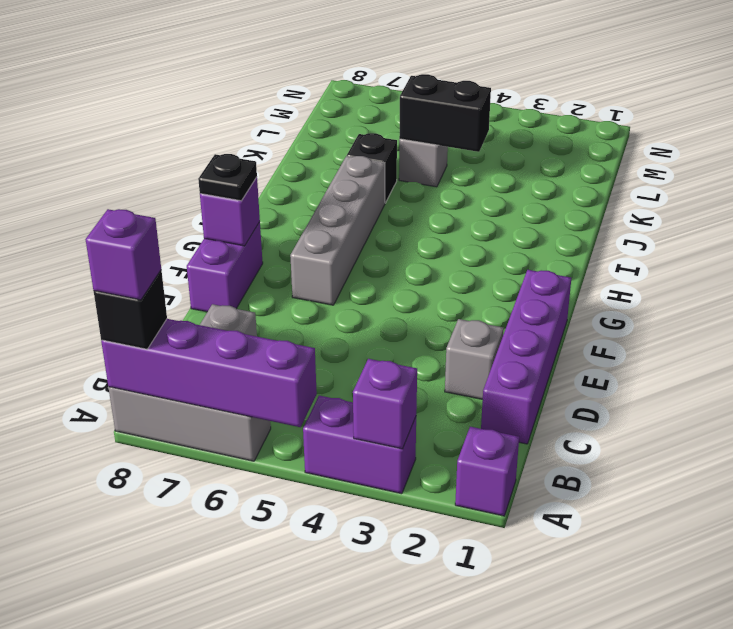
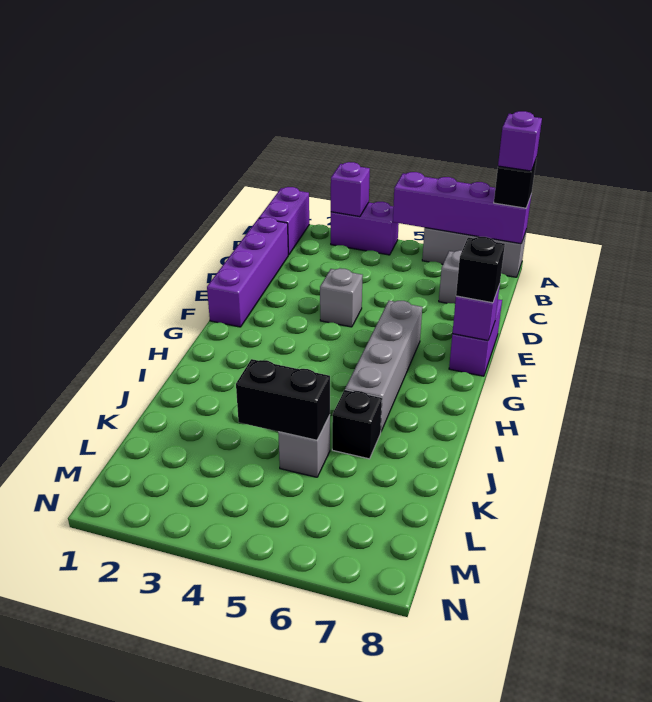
purple brick A1 level 1 -> purple brick A1:B1 level 1
grey brick D2 level 1 -> grey brick E4 level 1
black plate F8 level 3 -> black brick F8 level 3

